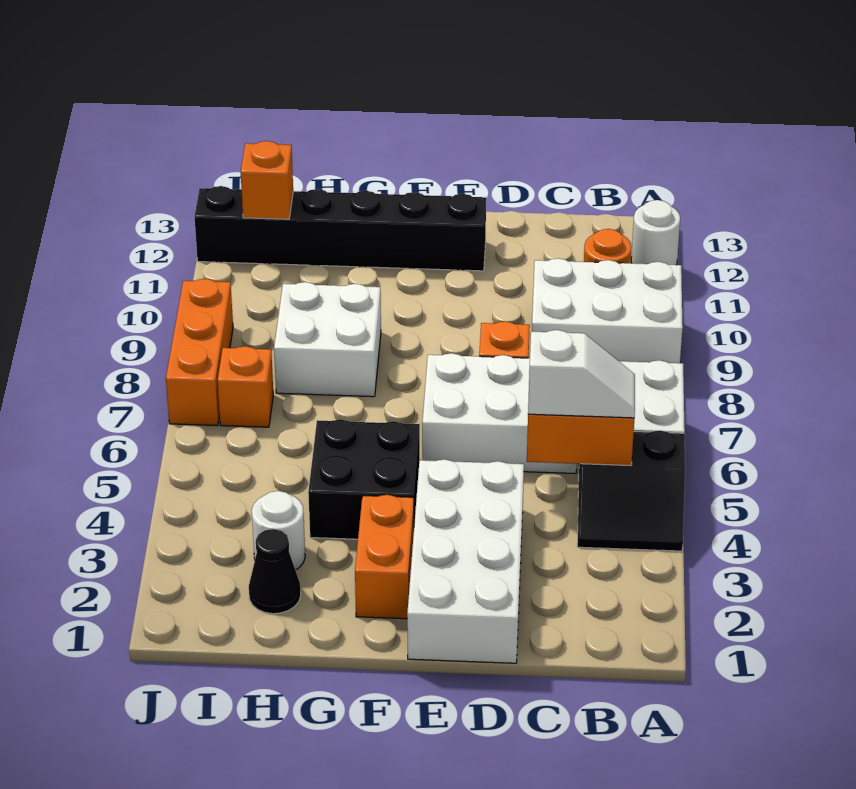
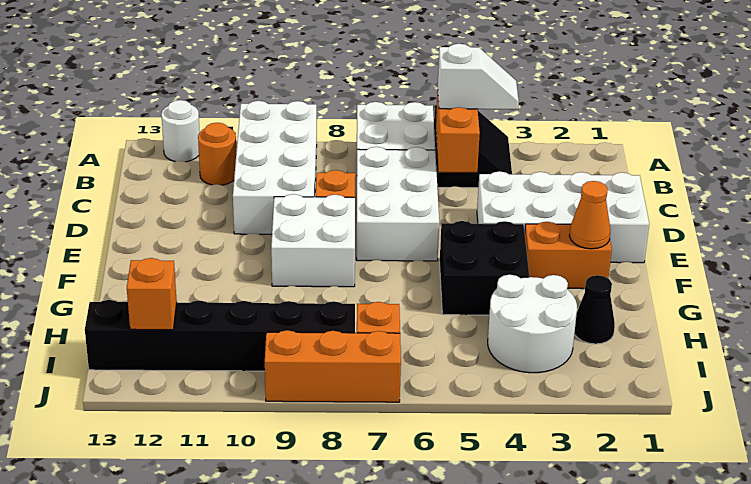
white brick A9:C10 level 1 -> white brick A9:D10 level 1
white slope B5:C5 level 3 top C -> white slope B4:B5 level 3 top 5
black brick E12:J12 level 1 -> black brick I8:I13 level 1
none -> orange cone F2 level 2
white brick G8:H9 level 1 -> white brick E8:F9 level 1
white round brick H3 level 1 -> white round brick H3:I4 level 1

